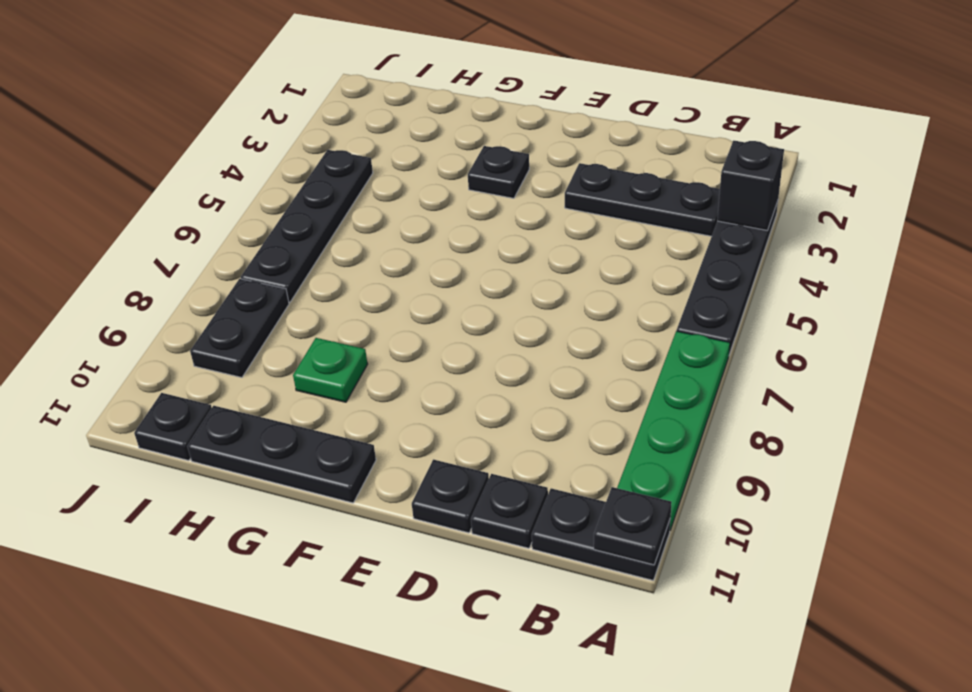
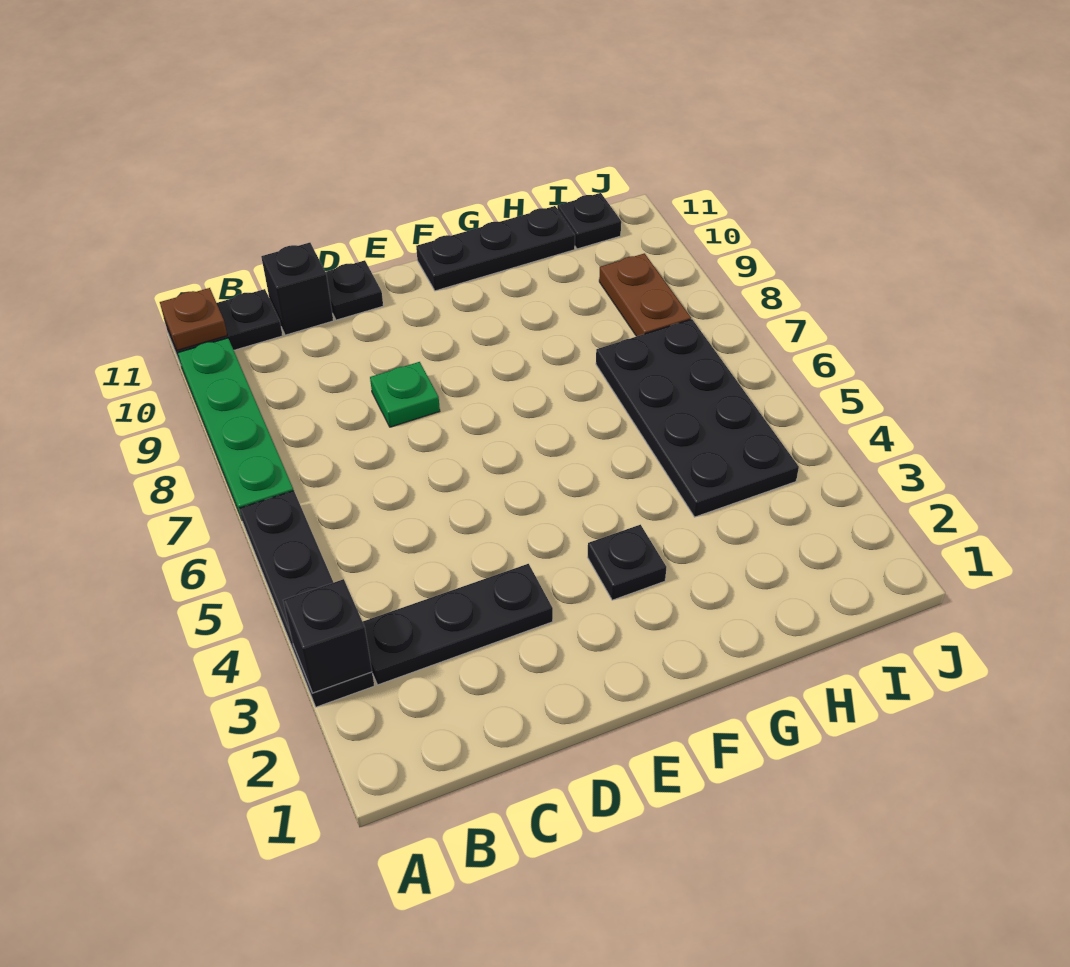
black plate A11 level 2 -> brown plate A11 level 2
black plate C11 level 1 -> black brick C11 level 1
green plate G9 level 1 -> green plate D8 level 1
black plate I4:I7 level 1 -> black plate H4:I7 level 1
black plate I8:I9 level 1 -> brown plate I8:I9 level 1

